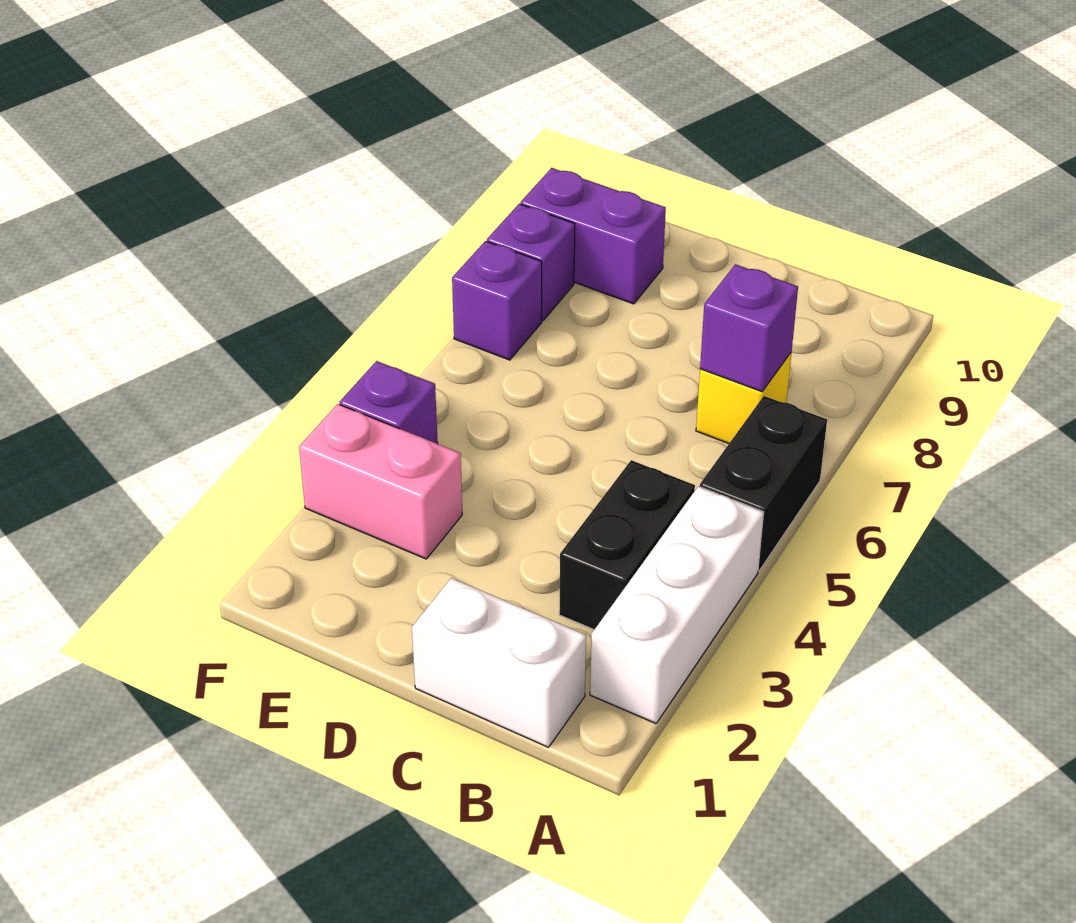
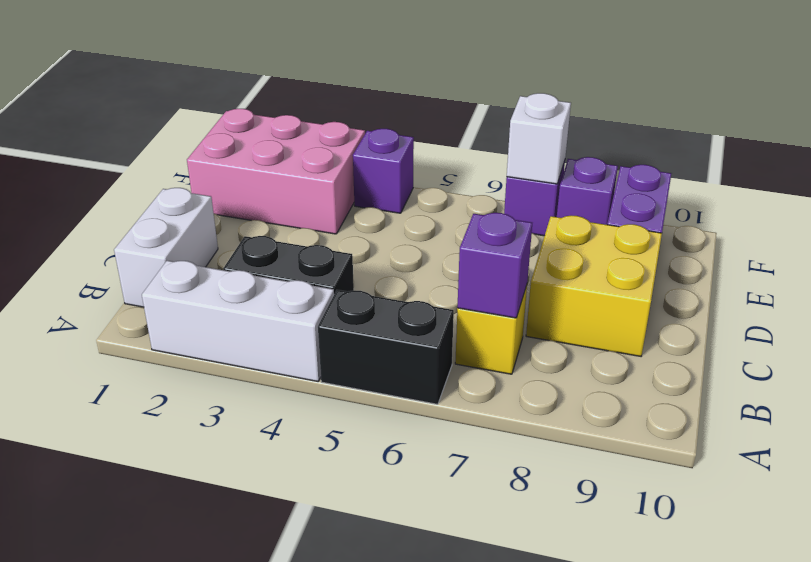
none -> yellow brick C8:D9 level 1
pink brick E3:F3 level 1 -> pink brick E1:F3 level 1
none -> white brick F7 level 2

